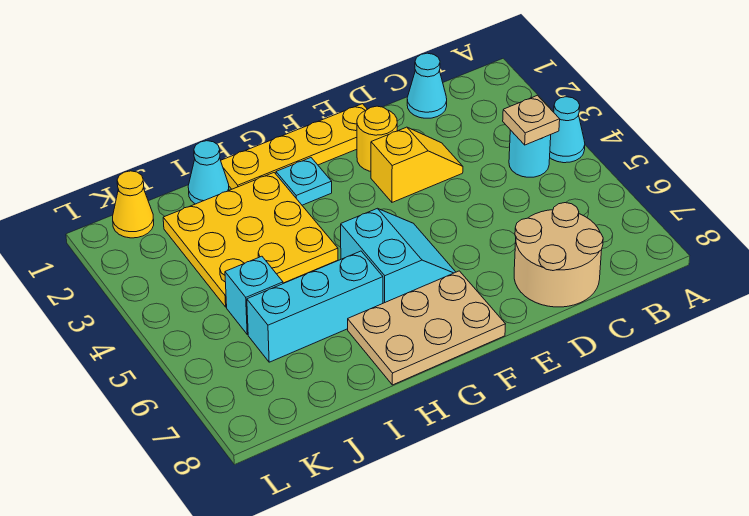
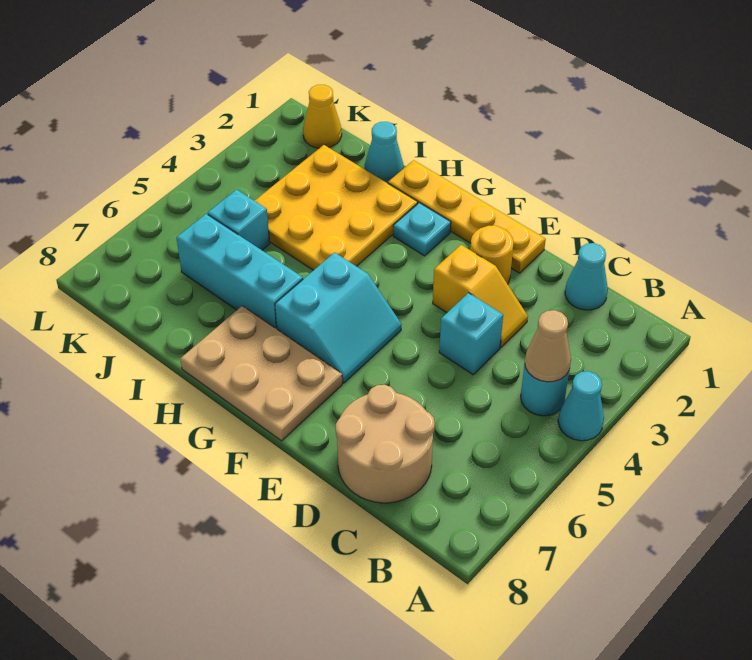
tan plate B4 level 2 -> tan cone B4 level 2
none -> cyan brick D4 level 1

